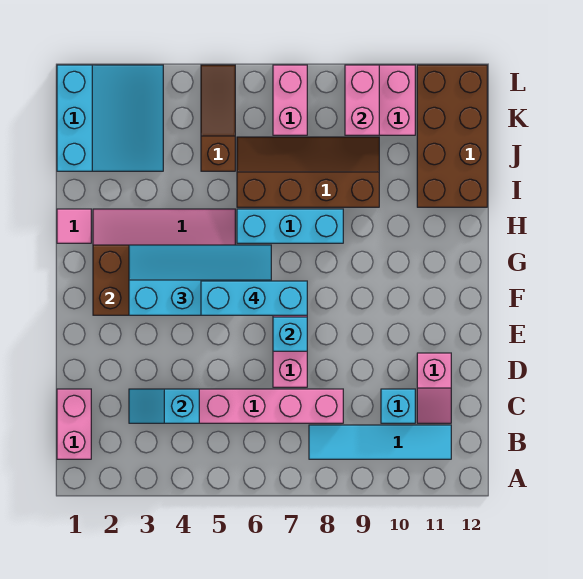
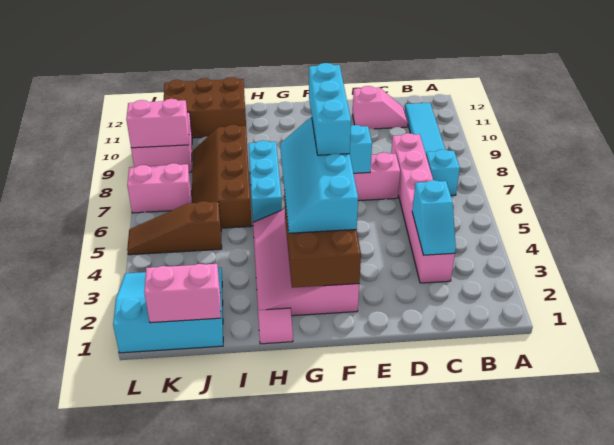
pink brick B1:C1 level 1 -> pink brick J1:K1 level 2
cyan brick C10 level 1 -> cyan brick B7 level 1
brown brick I11:L12 level 1 -> brown brick I11:K12 level 1

